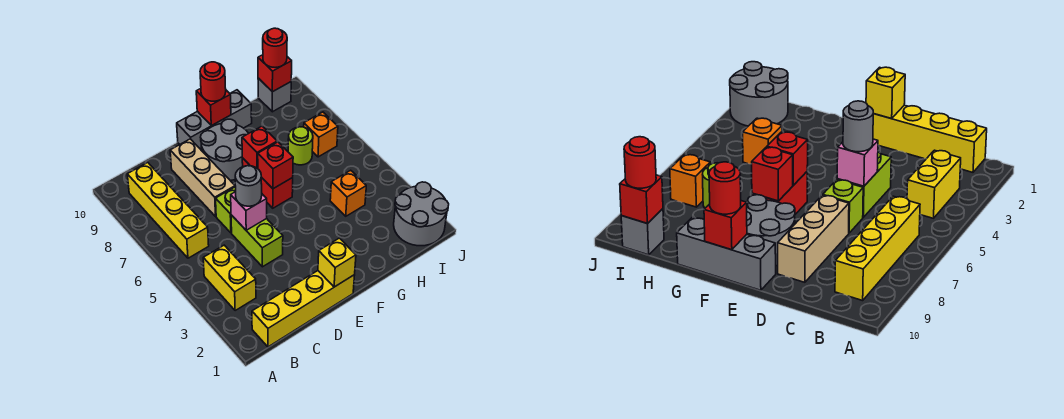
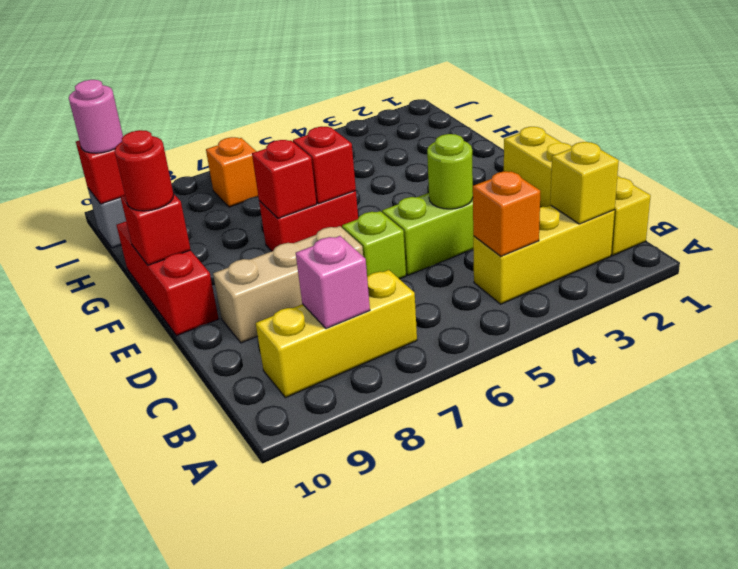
yellow brick B3:B4 level 1 -> yellow brick B2:B4 level 1
yellow brick B6:B9 level 1 -> yellow brick B7:B9 level 1
pink brick D5 level 2 -> pink brick B8 level 2
grey round brick D5 level 3 -> none
yellow brick E1 level 2 -> yellow brick B2 level 2
grey round brick E8:F9 level 1 -> none
grey brick E10:G10 level 1 -> red brick E10:G10 level 1
orange brick H4 level 1 -> orange brick B4 level 2
lime round brick H7 level 1 -> lime round brick D4 level 2
grey round brick I1:J2 level 1 -> none
red round brick I10 level 3 -> pink round brick I10 level 3

